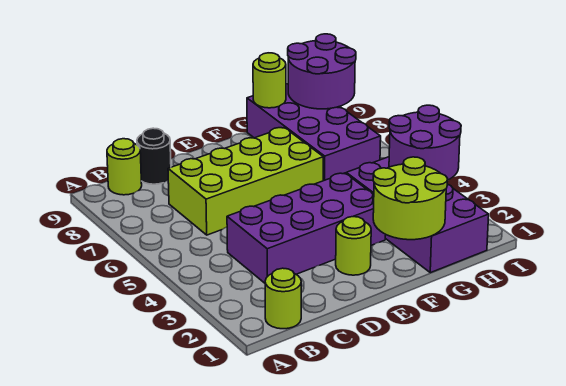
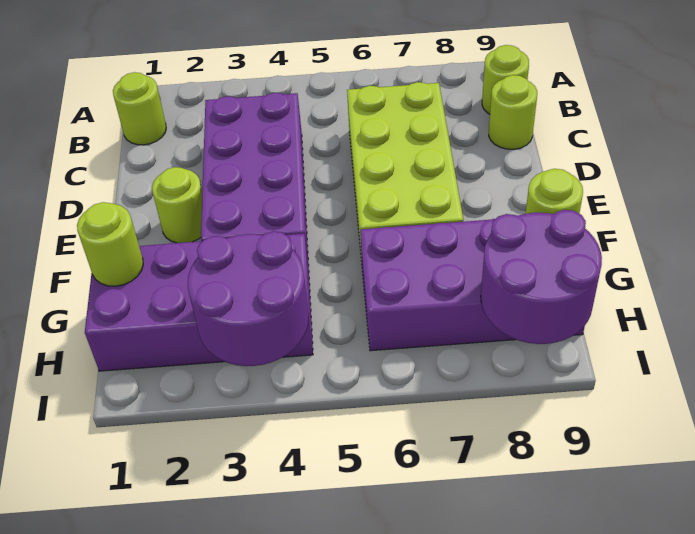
black round brick C9 level 1 -> lime round brick C9 level 1
lime round brick F1:G2 level 2 -> lime round brick G1 level 2

